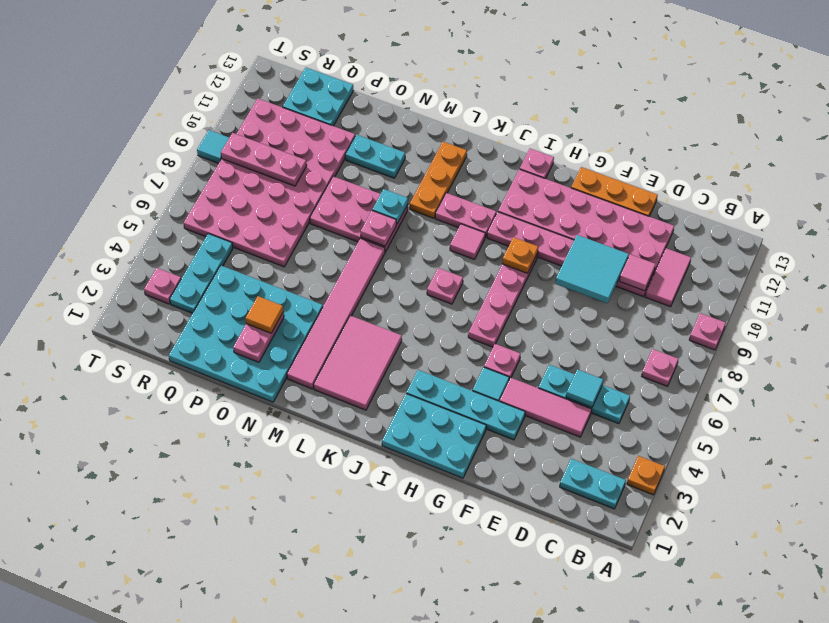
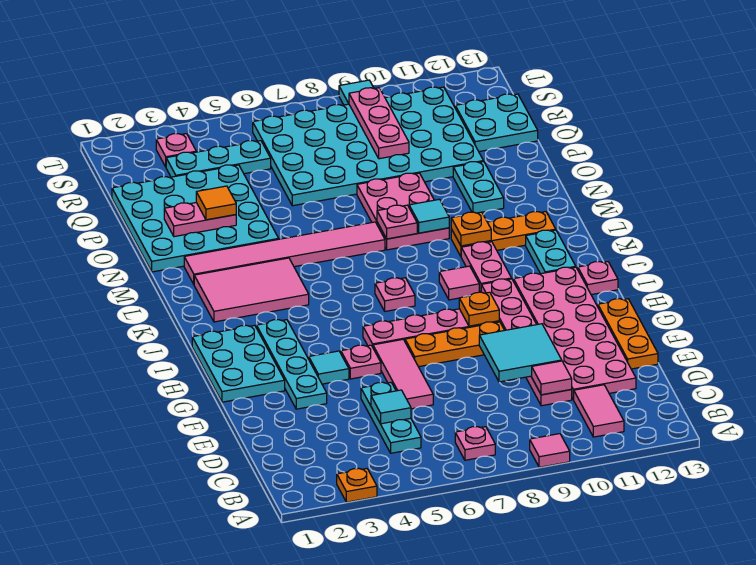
pink plate A9 level 1 -> pink tile A9 level 1
cyan plate B2:C2 level 1 -> cyan plate J12:K12 level 1
pink tile C10:C11 level 1 -> pink tile B11:C11 level 1
pink tile D4:F4 level 1 -> pink tile E6:G6 level 1
none -> orange plate G7:G9 level 1
none -> orange plate L10 level 2
cyan plate M9 level 2 -> cyan tile M9 level 2
pink plate P6:S11 level 1 -> cyan plate P6:S11 level 1

